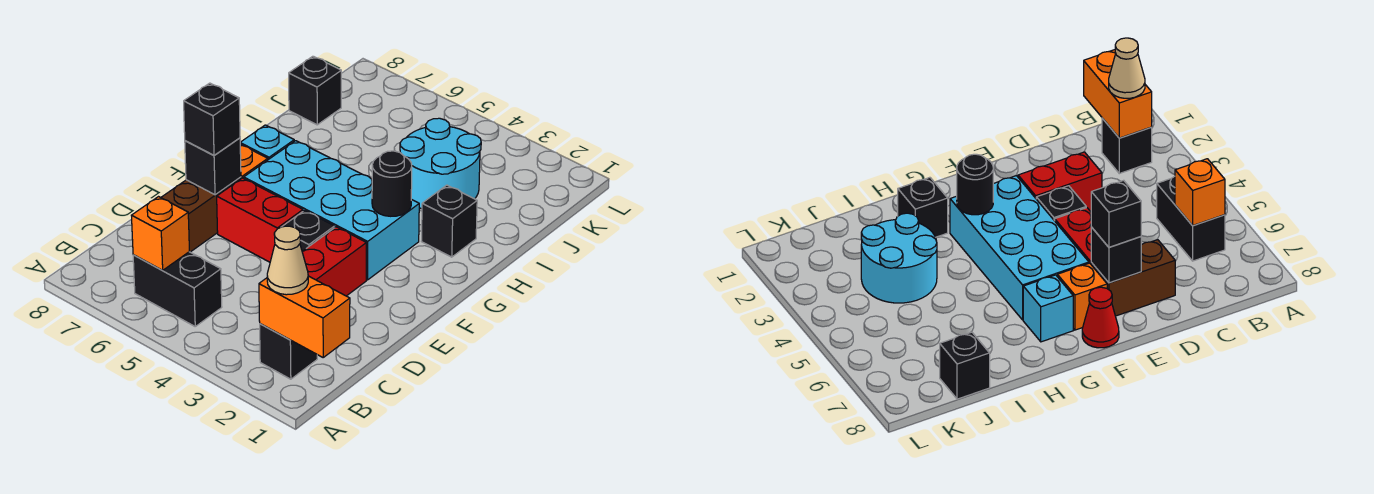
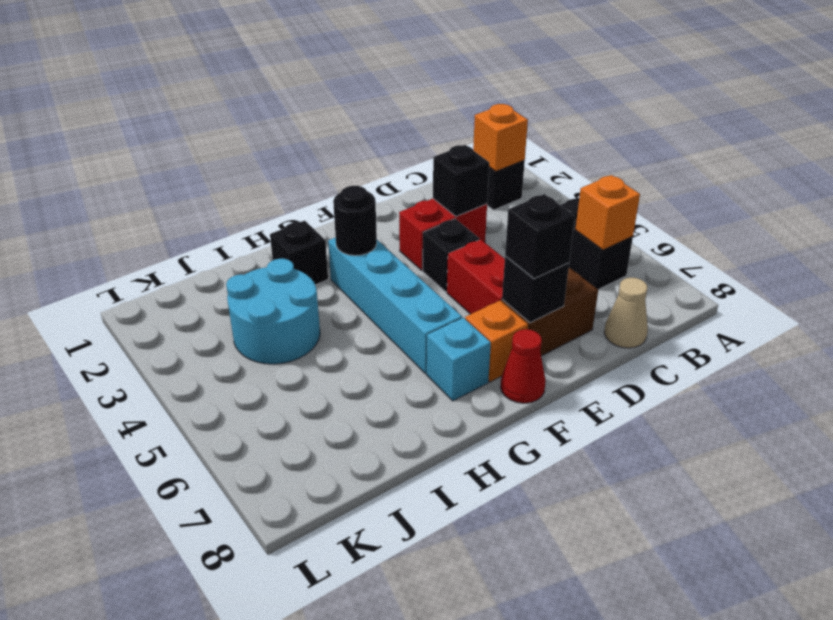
orange brick B1:B2 level 2 -> orange brick B2 level 2
tan cone B2 level 3 -> tan cone C8 level 1
cyan brick F3:G6 level 1 -> cyan brick G3:G6 level 1
black brick J8 level 1 -> black brick D3 level 2

